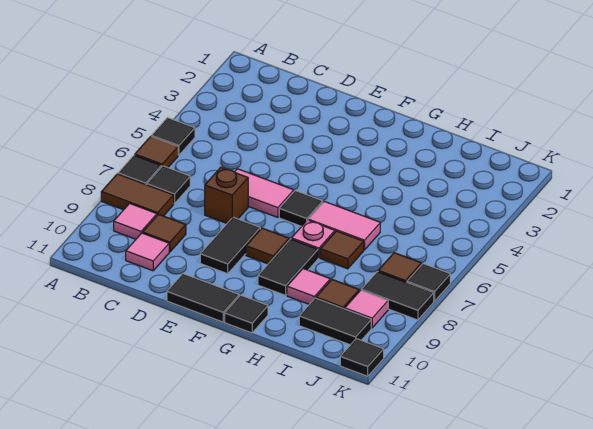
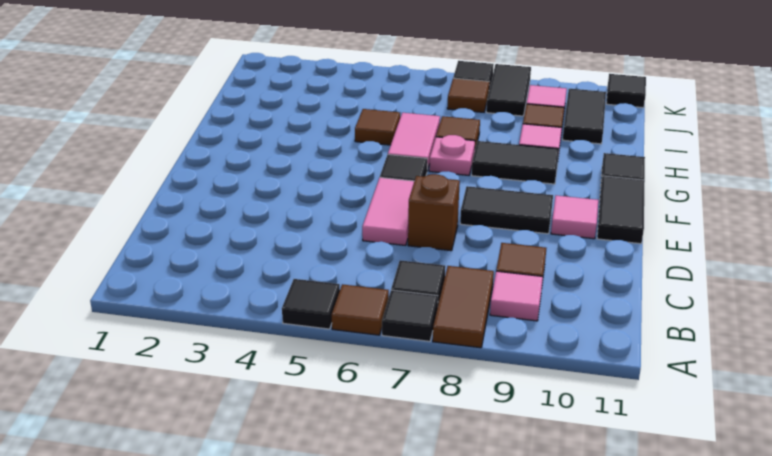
pink tile C10 level 1 -> pink tile E10 level 1
brown tile F8 level 1 -> brown tile H5 level 1

